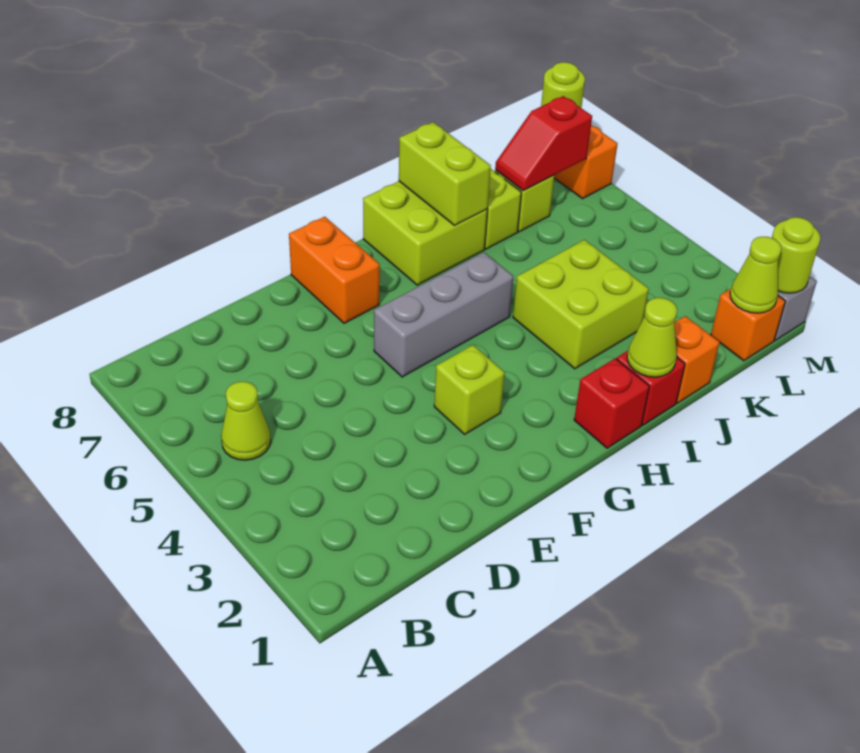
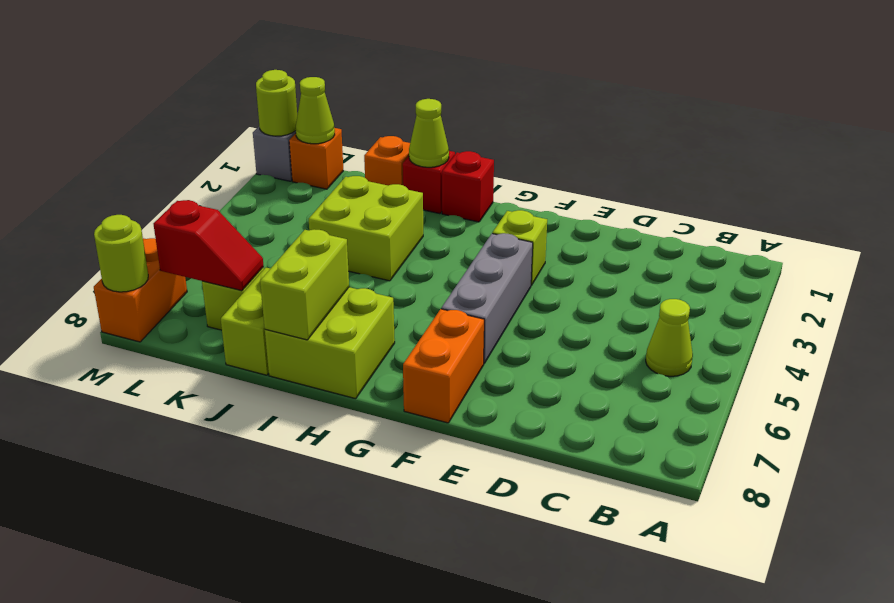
grey brick F5:H5 level 1 -> grey brick F4:F6 level 1

